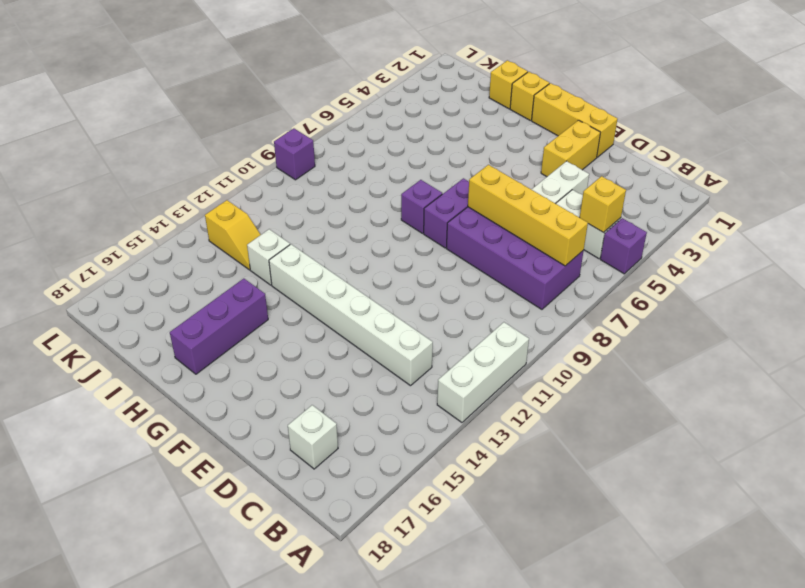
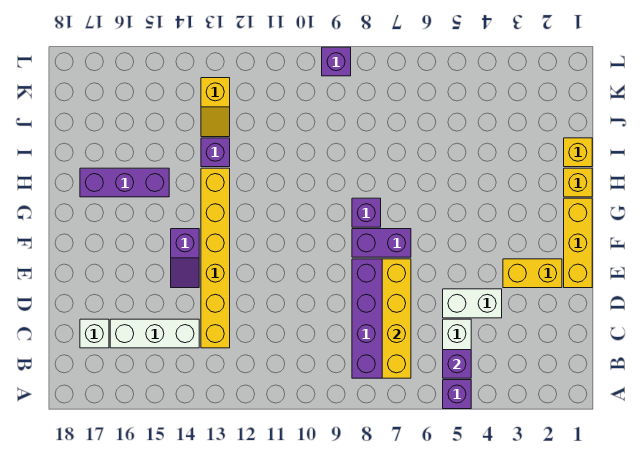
white brick A11:A13 level 1 -> white brick C14:C16 level 1
yellow brick B5 level 2 -> purple brick B5 level 2
white brick C13:H13 level 1 -> yellow brick C13:H13 level 1
none -> purple slope E14:F14 level 1 top F
white brick I13 level 1 -> purple brick I13 level 1

